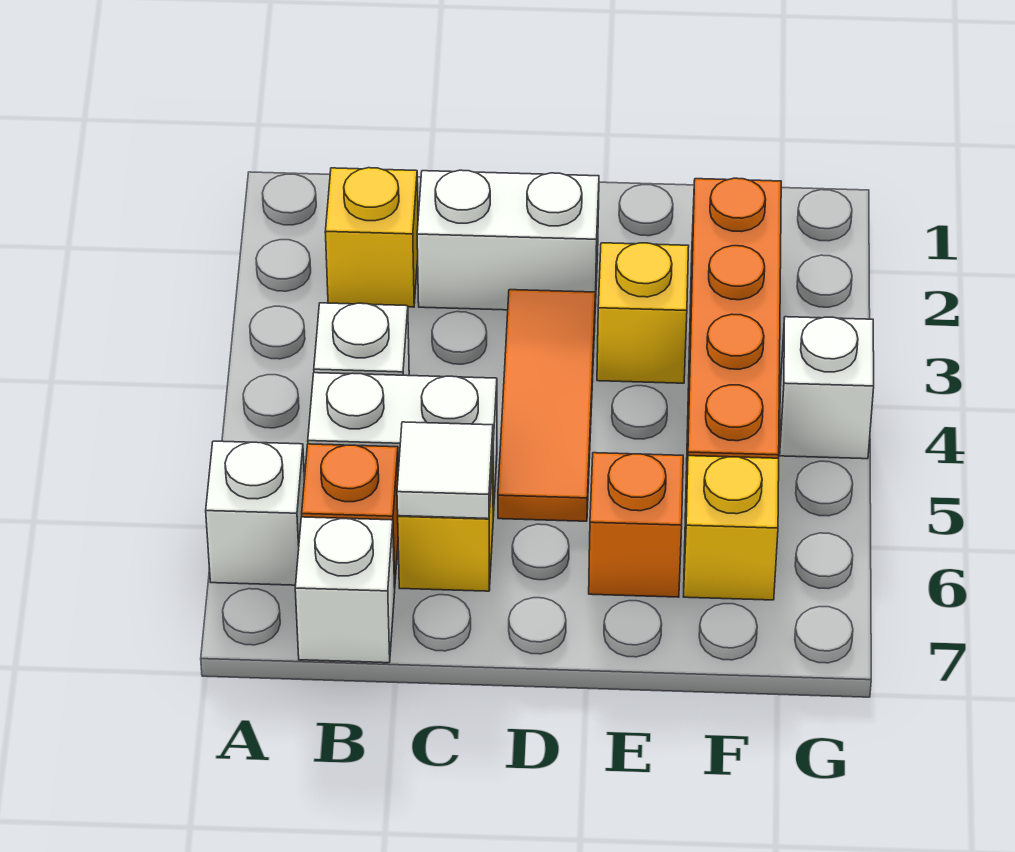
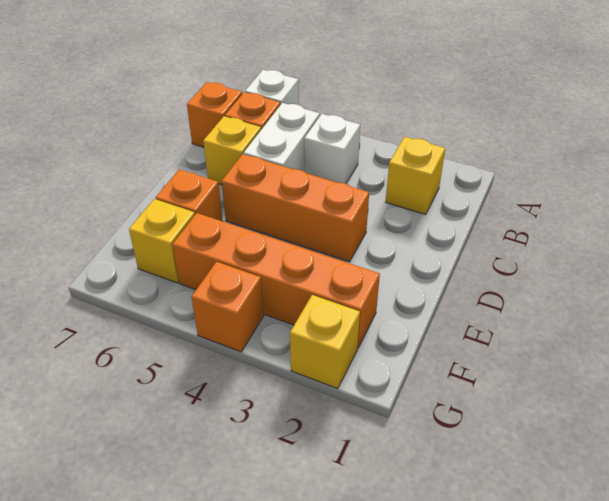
white brick B7 level 1 -> orange brick B7 level 1
white brick C2:D2 level 1 -> none
white tile C6 level 2 -> none
orange tile D3:D5 level 1 -> orange brick D3:D5 level 1
yellow brick E3 level 1 -> yellow brick G2 level 1
white brick G4 level 1 -> orange brick G4 level 1

